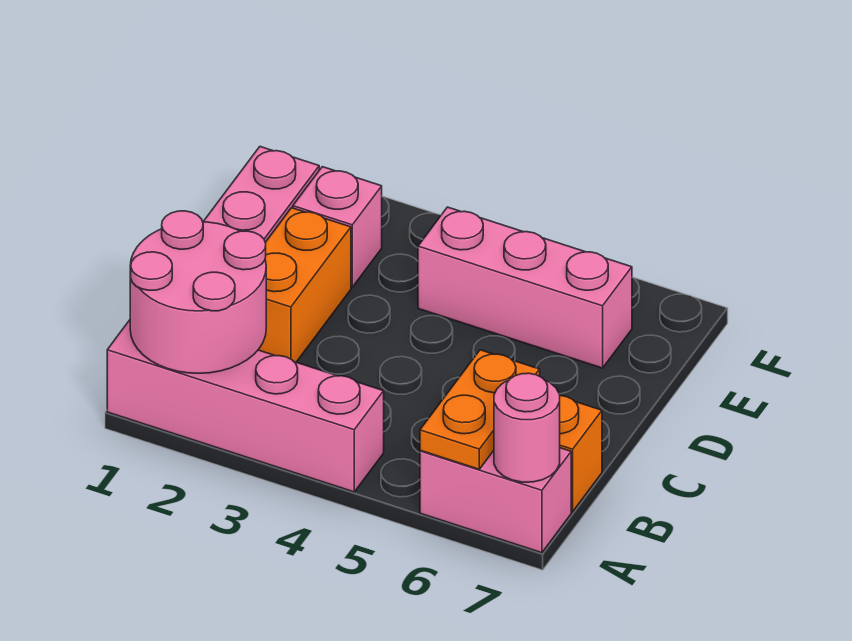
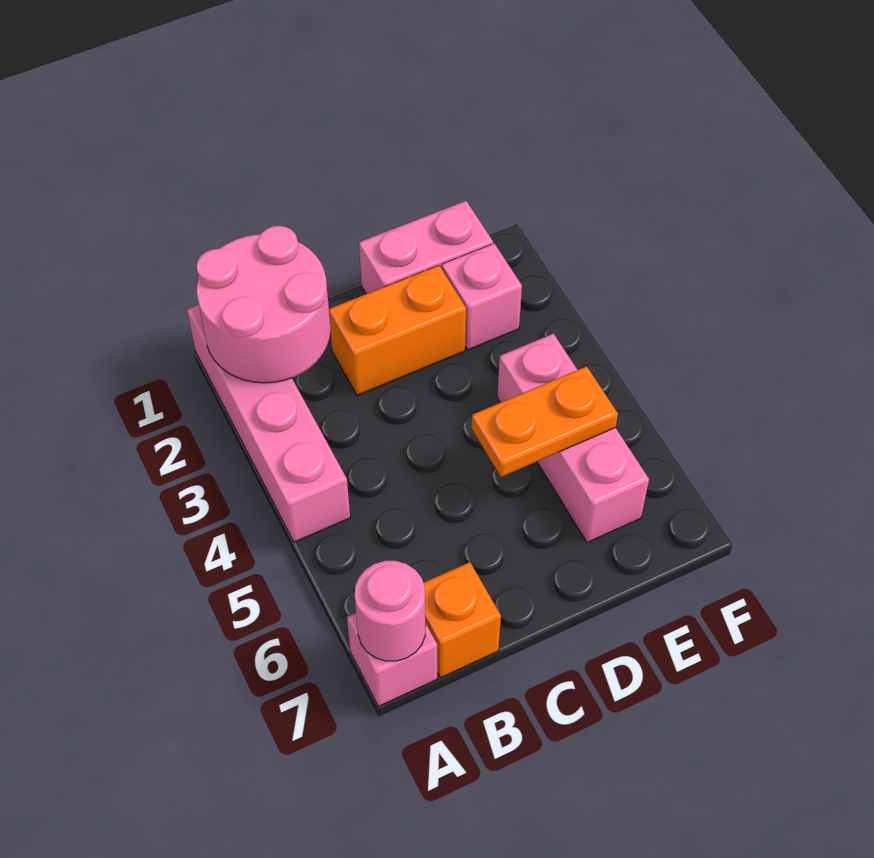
pink brick A6:A7 level 1 -> pink brick A7 level 1
orange plate A6:B6 level 2 -> orange plate D5:E5 level 2

